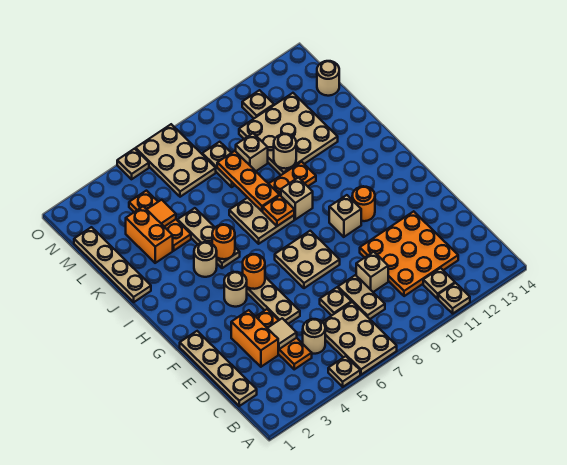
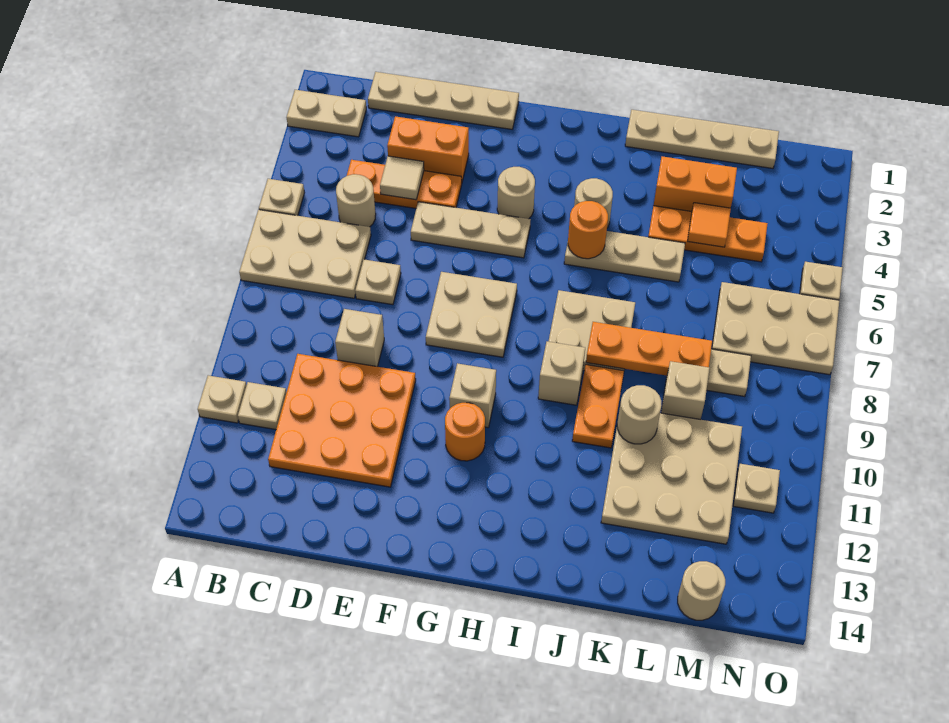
tan plate C8:D8 level 1 -> tan plate A2:B2 level 1
orange round brick G5 level 2 -> none
orange plate I8 level 2 -> none

